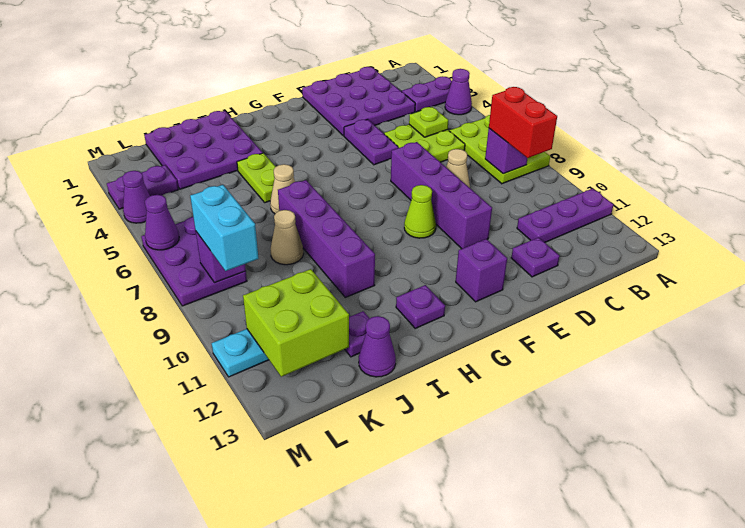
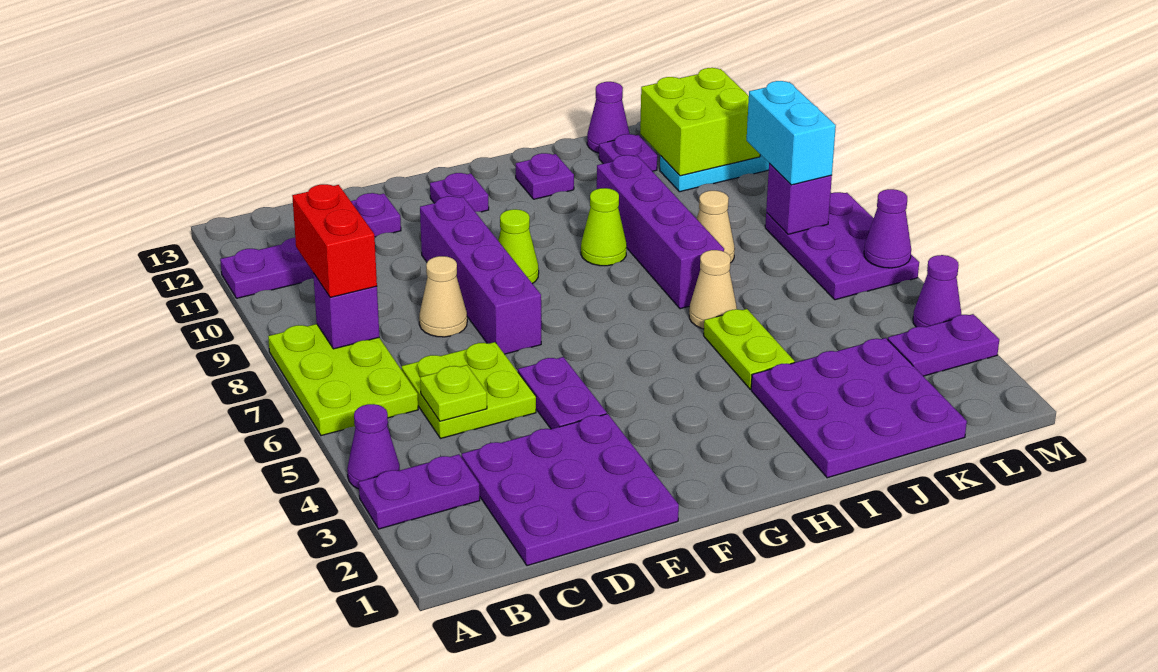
purple brick F12 level 1 -> purple plate F12 level 1
none -> lime cone H9 level 1

